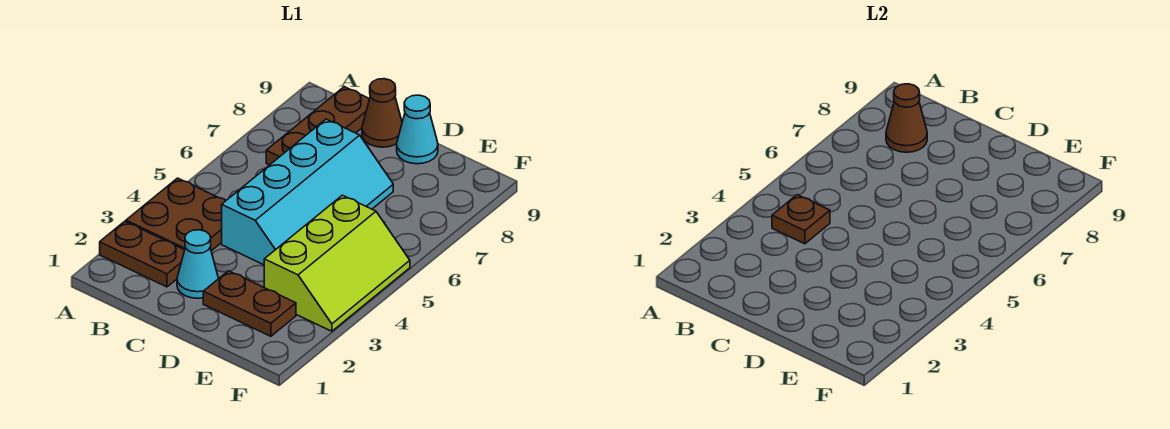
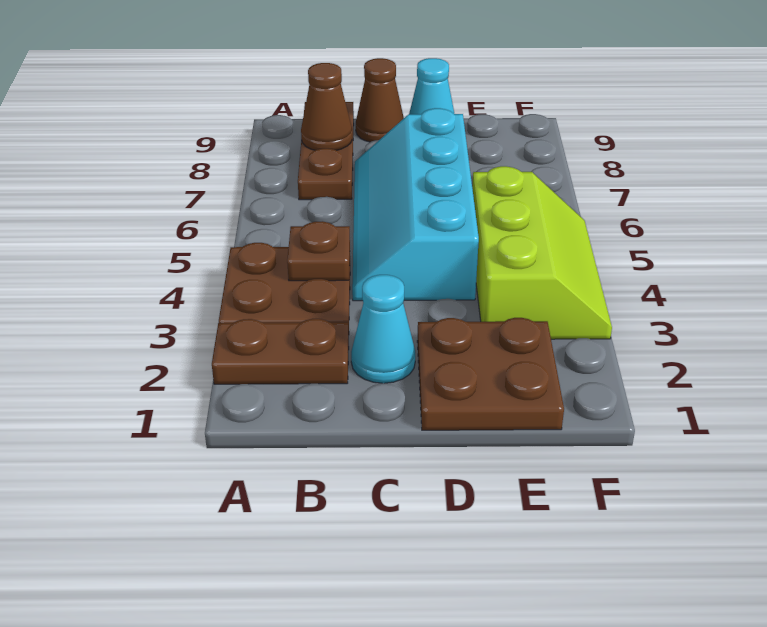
cyan slope C4:D7 level 1 top C -> cyan slope C4:D7 level 1 top D
brown plate D2:E2 level 1 -> brown plate D1:E2 level 1

